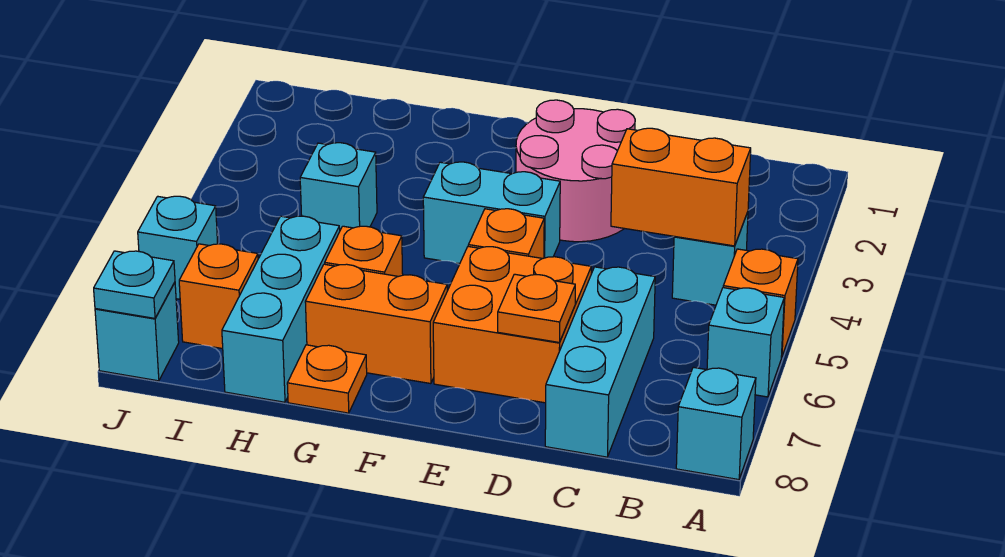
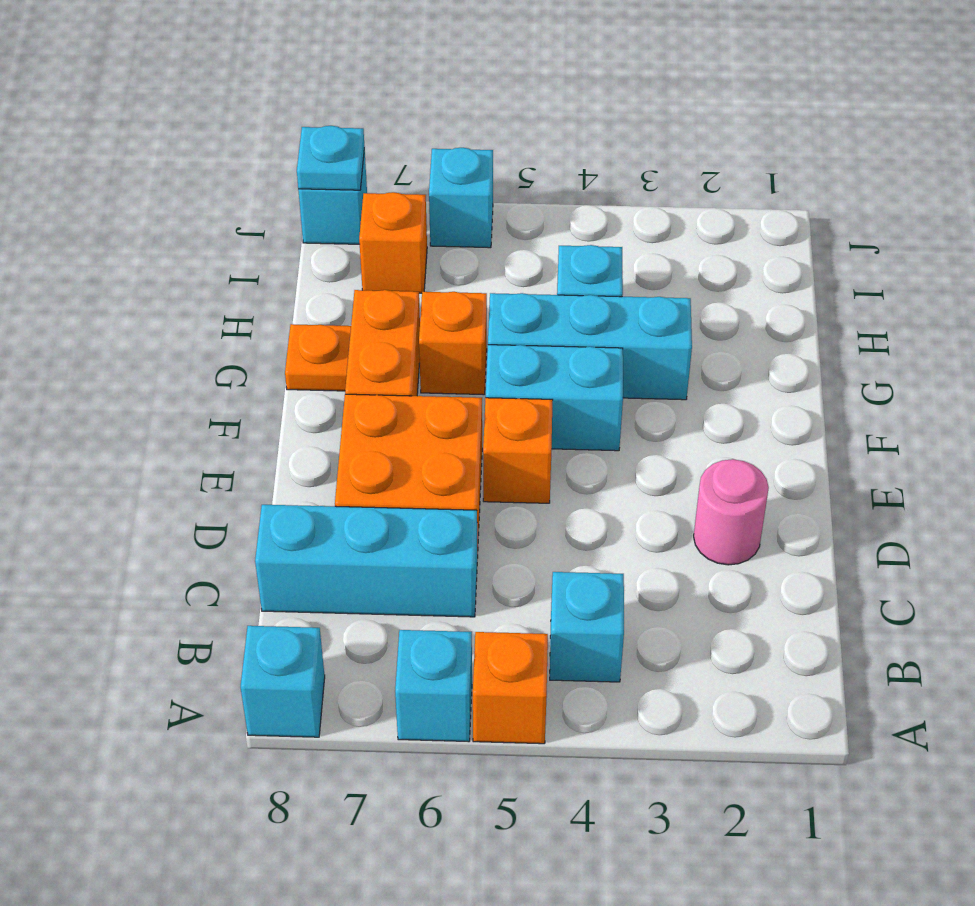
orange brick B4:C4 level 2 -> none
pink round brick D2:E3 level 1 -> pink round brick D2 level 1
orange plate D7 level 2 -> none
cyan brick E4:F4 level 1 -> cyan brick F4:F5 level 1
cyan brick H6:H8 level 1 -> cyan brick G3:G5 level 1

